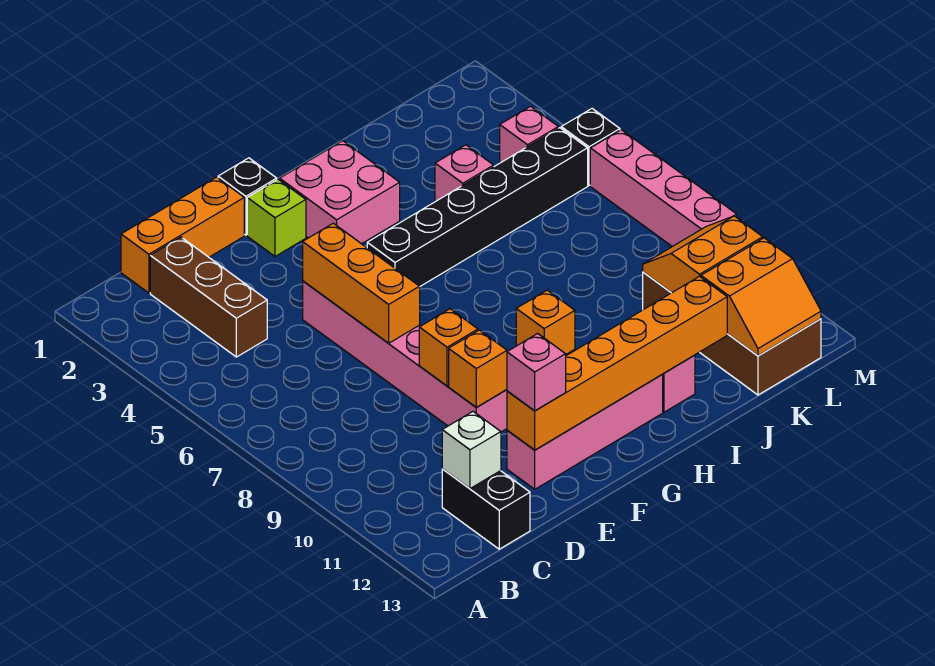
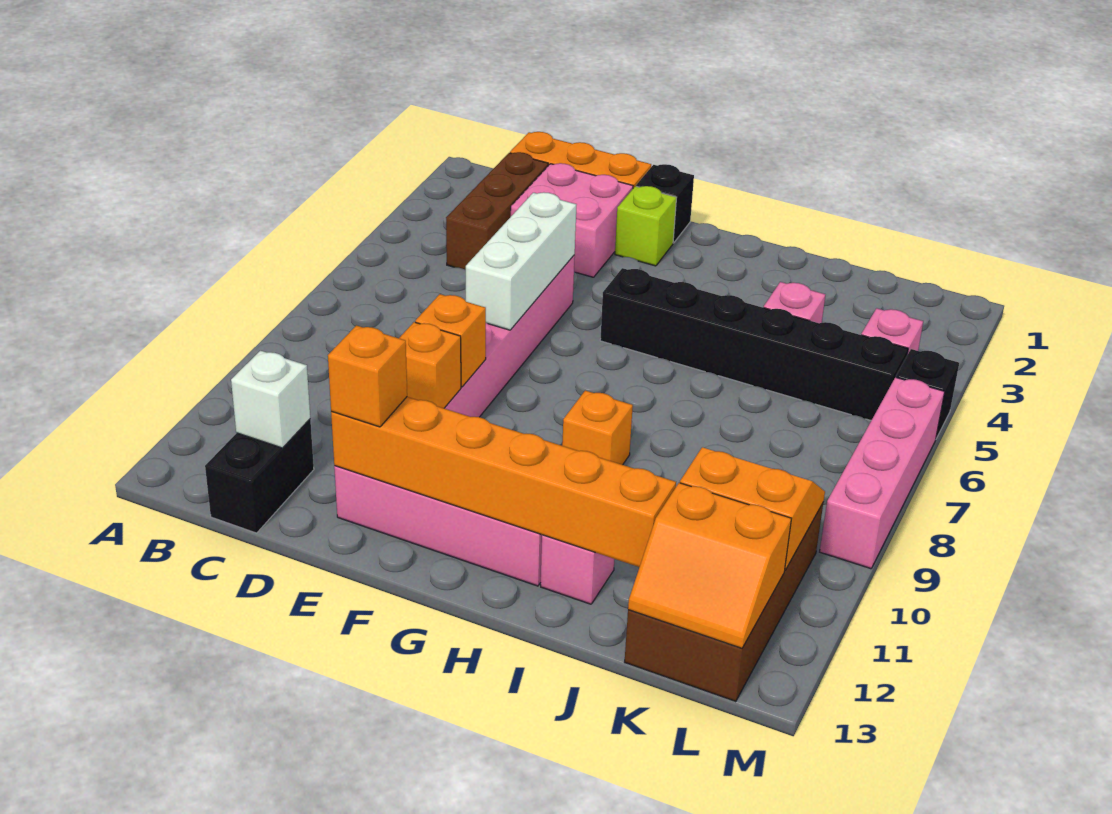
orange brick E5:E7 level 2 -> white brick E5:E7 level 2
pink brick E12 level 3 -> orange brick E12 level 3
pink brick G2:H3 level 1 -> pink brick D2:E3 level 1

